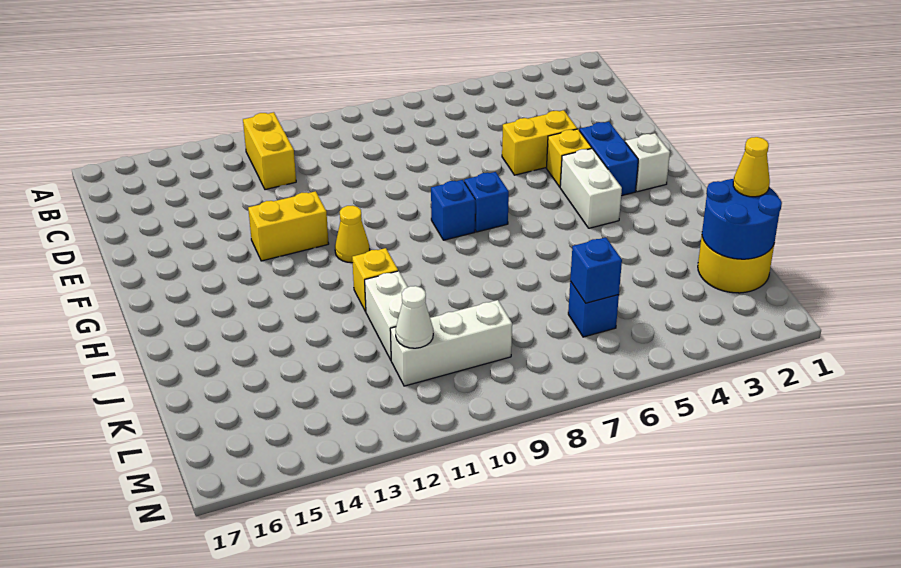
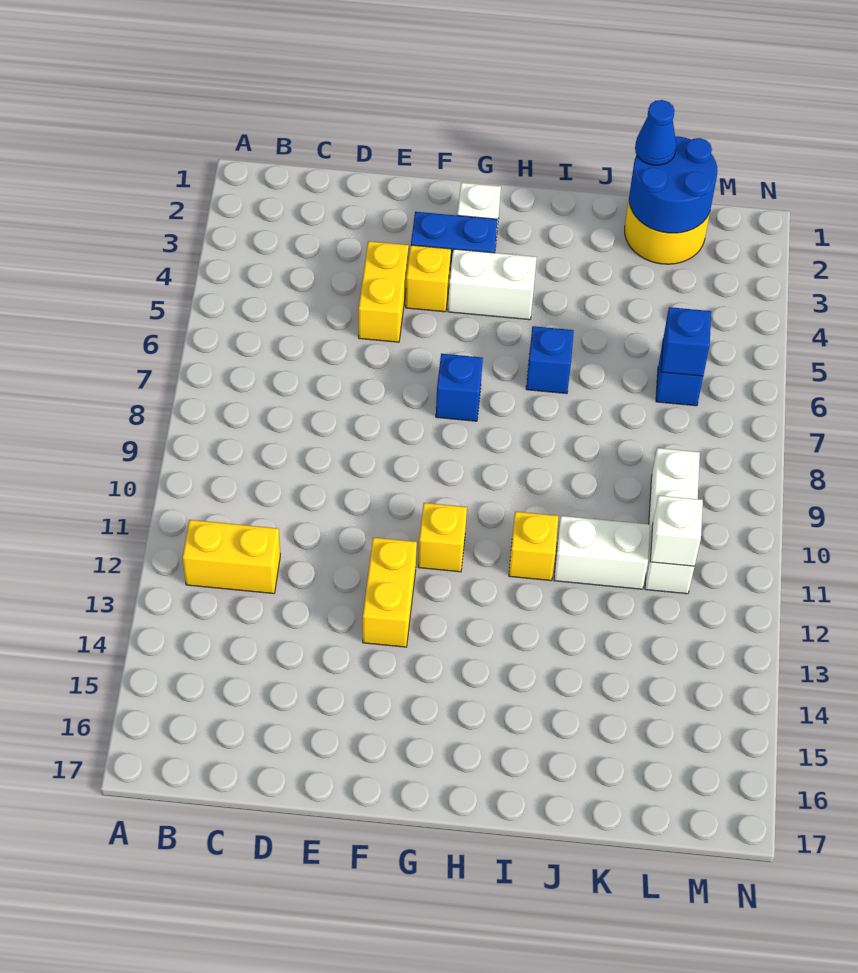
blue brick G8 level 1 -> blue brick I6 level 1
yellow cone G11 level 1 -> yellow brick G11 level 1
yellow cone K1 level 3 -> blue cone K1 level 3
white cone L11 level 2 -> white brick L11 level 2

